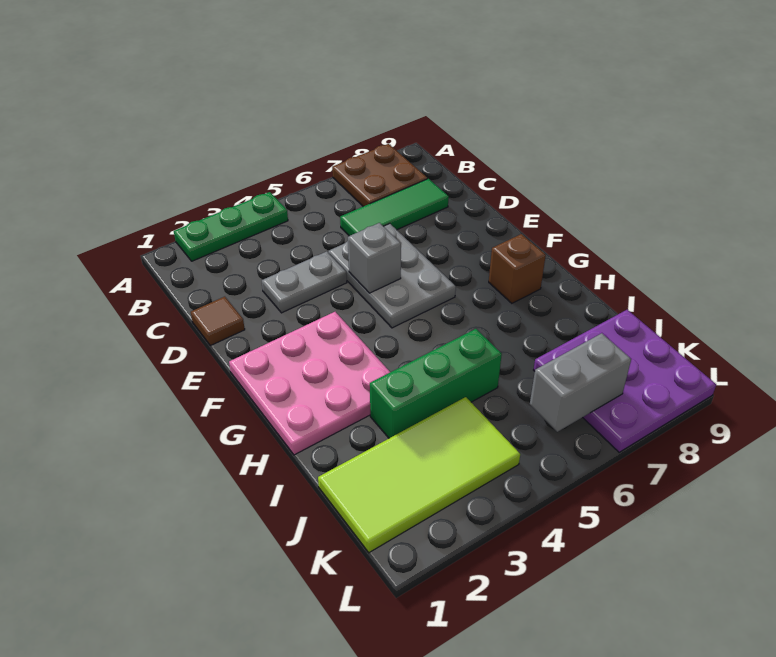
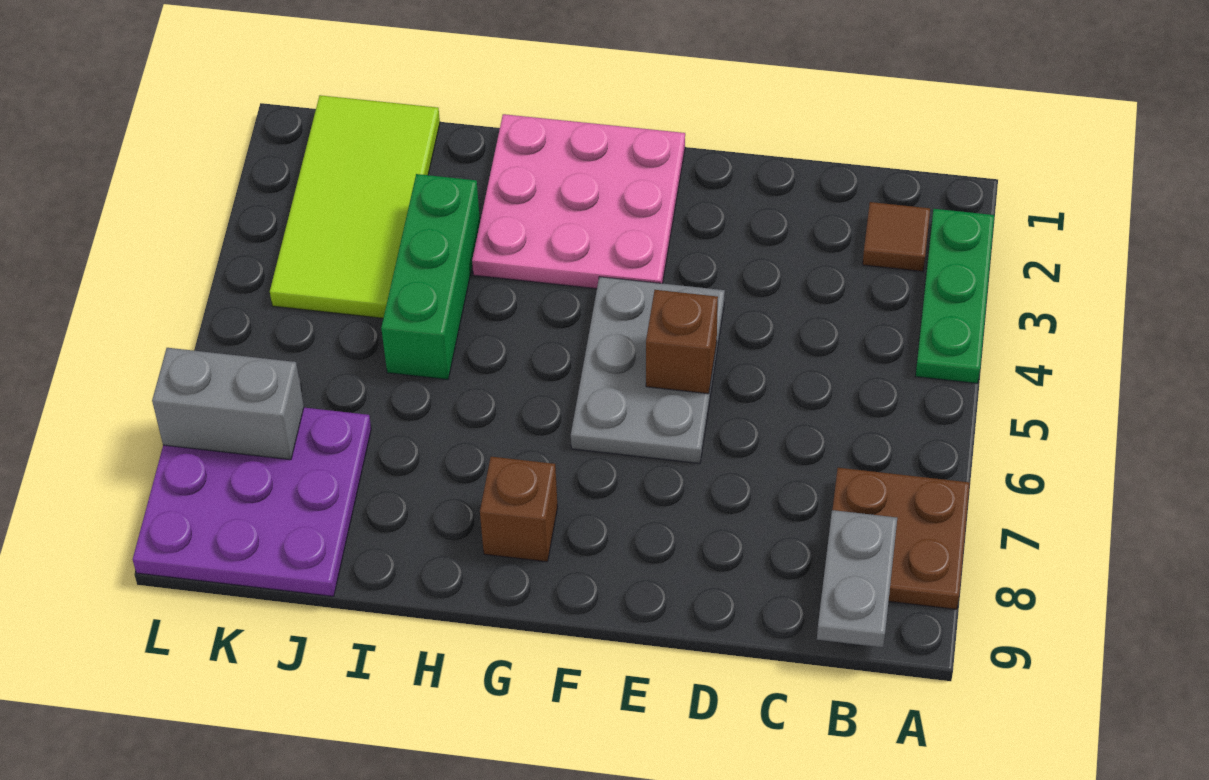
green tile C6:C8 level 1 -> none
brown tile D1 level 1 -> brown tile B2 level 1
grey plate D3:D4 level 1 -> grey plate B8:B9 level 2
grey plate D5:F6 level 1 -> grey plate E4:F6 level 1
grey brick E5 level 2 -> brown brick E5 level 2
grey brick K6:K7 level 2 -> grey brick K7:L7 level 2

